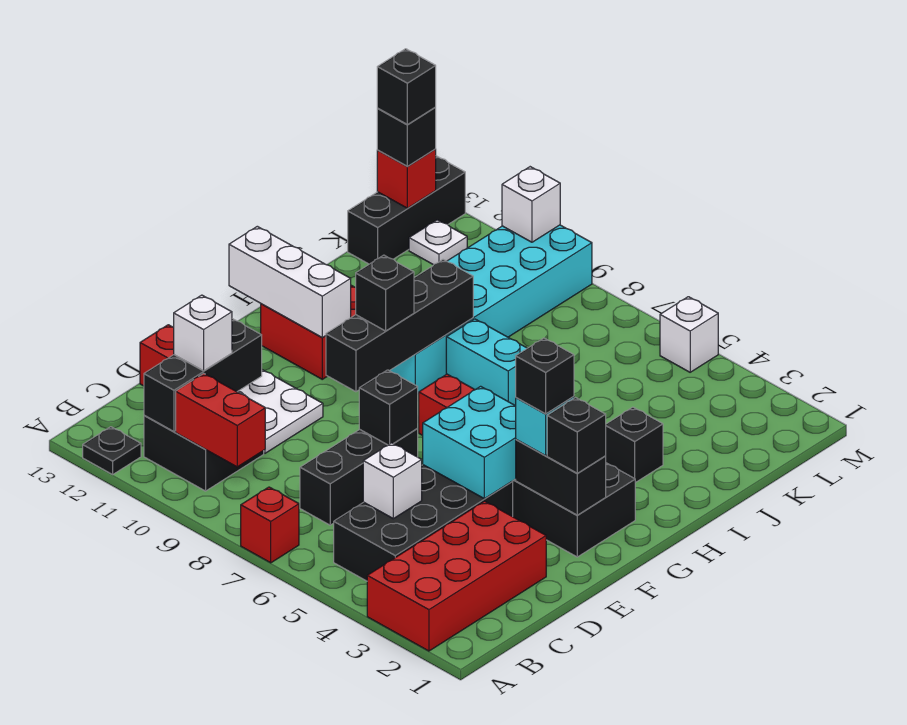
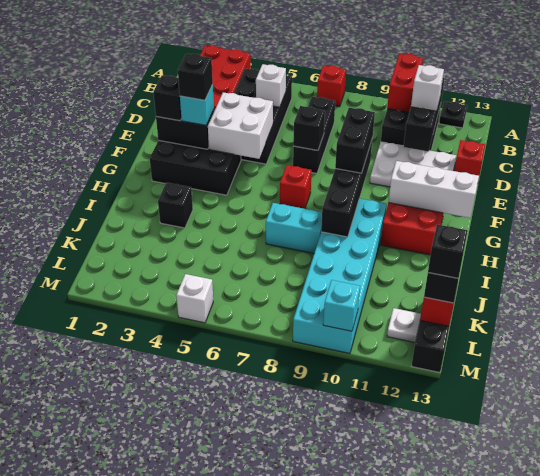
red brick B9:B10 level 2 -> red brick A10:B10 level 2
cyan brick E4:F5 level 2 -> white brick E4:F5 level 2
black brick G9 level 3 -> black brick F9:G9 level 3
white brick M10 level 2 -> cyan brick M10 level 2

